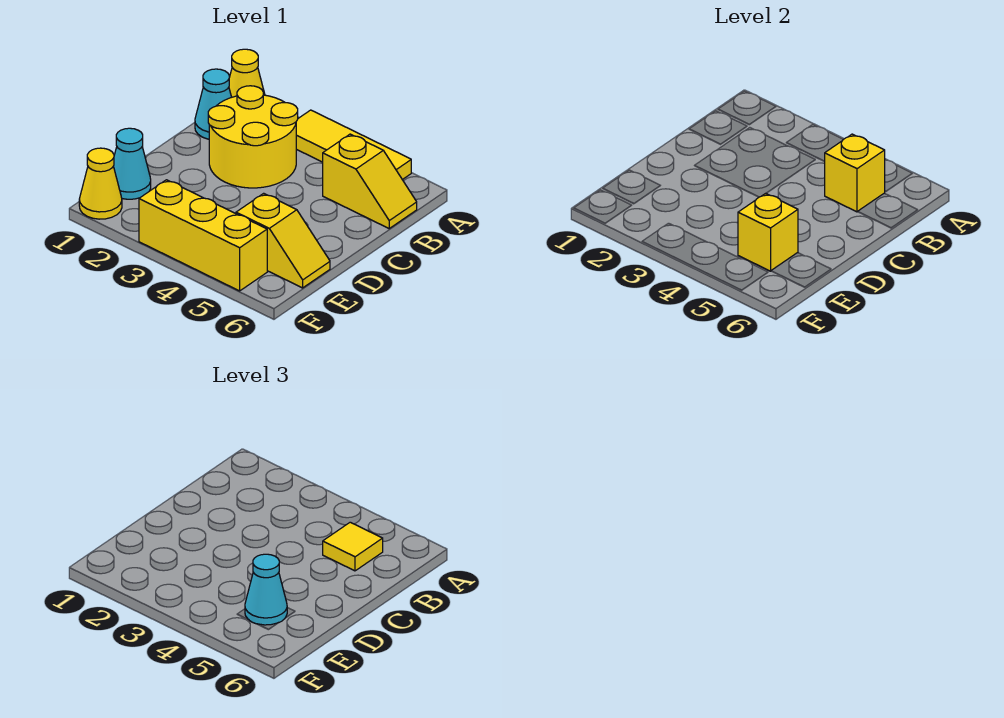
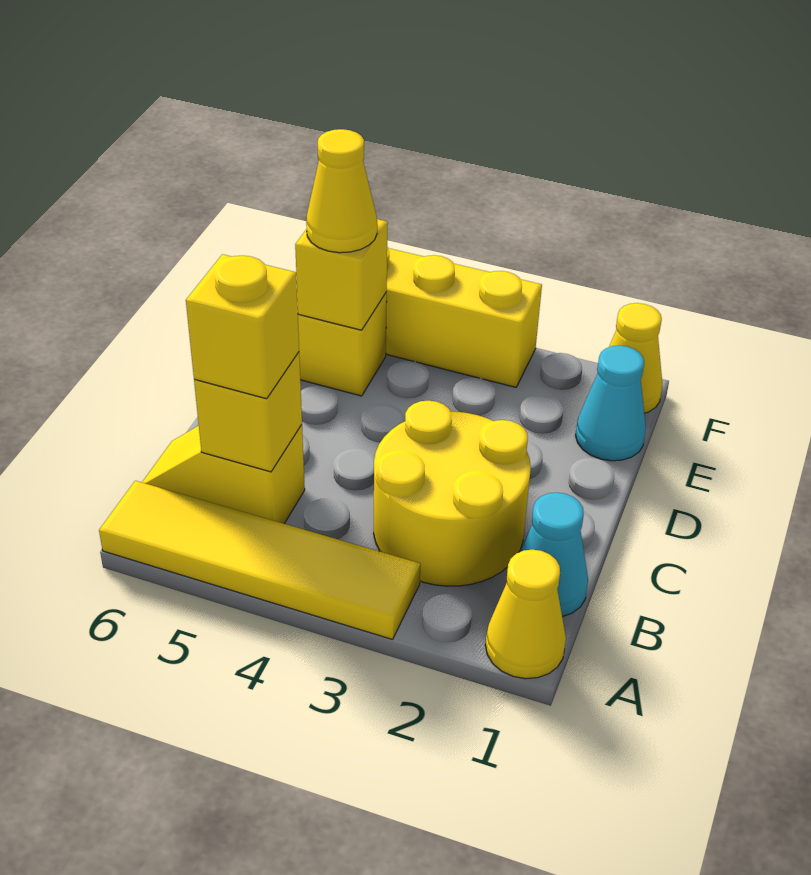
yellow tile A3:A5 level 1 -> yellow tile A3:A6 level 1
yellow tile B5 level 3 -> yellow brick B5 level 3
cyan cone E5 level 3 -> yellow cone E5 level 3

